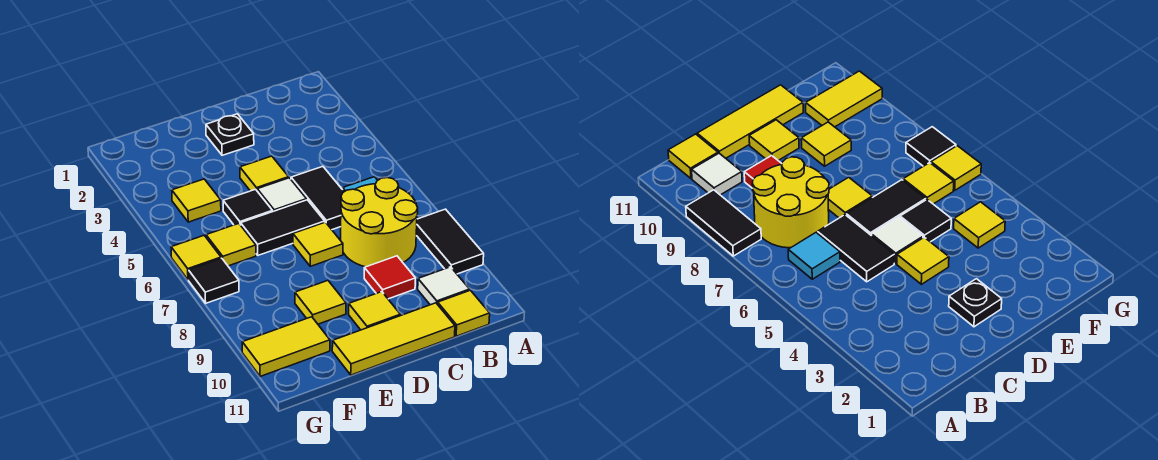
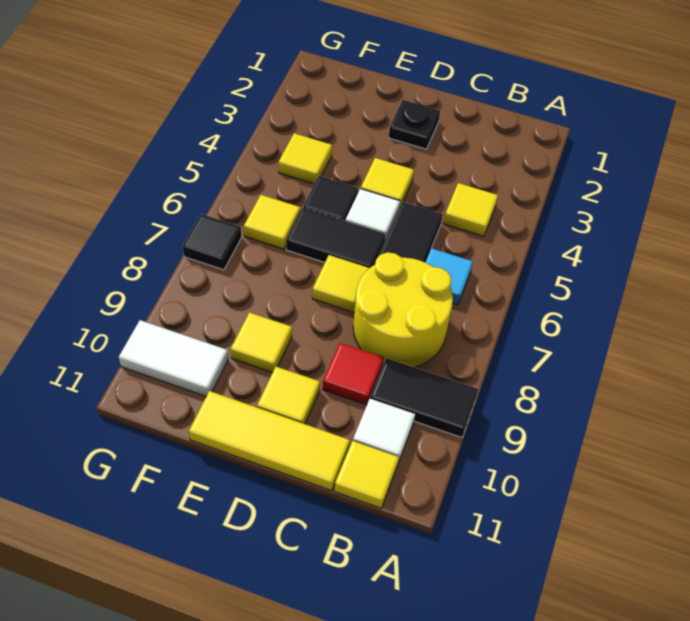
black tile A8:A9 level 1 -> black tile A9:B9 level 1
yellow tile F10:G10 level 1 -> white tile F10:G10 level 1
yellow tile G6 level 1 -> yellow tile B4 level 1

